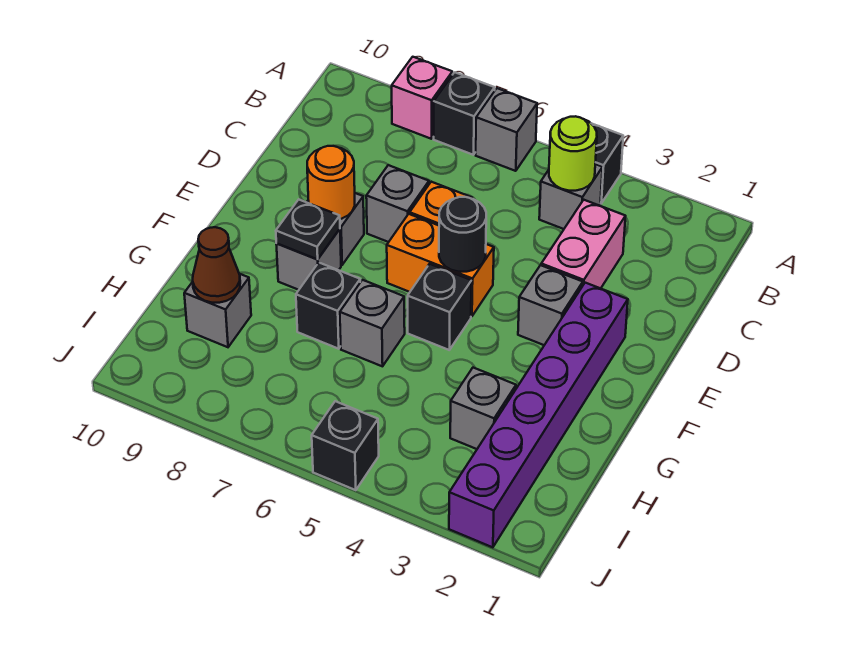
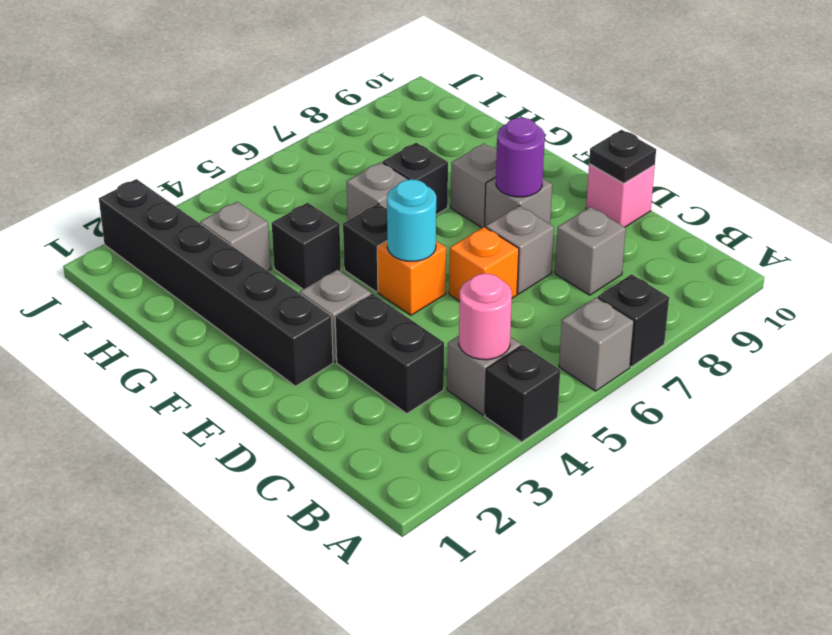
pink brick A8 level 1 -> pink brick D10 level 1
lime round brick B4 level 2 -> pink round brick B4 level 2
pink brick C3:D3 level 1 -> black brick C3:D3 level 1
purple brick E2:J2 level 1 -> black brick E2:J2 level 1
orange brick E5:E6 level 1 -> orange brick E5 level 1
black round brick E5 level 2 -> cyan round brick E5 level 2
orange round brick E8 level 2 -> purple round brick E8 level 2
black plate F8 level 2 -> black plate D10 level 2
grey brick H9 level 1 -> grey brick C8 level 1
brown cone H9 level 2 -> none
black brick J5 level 1 -> black brick G4 level 1

